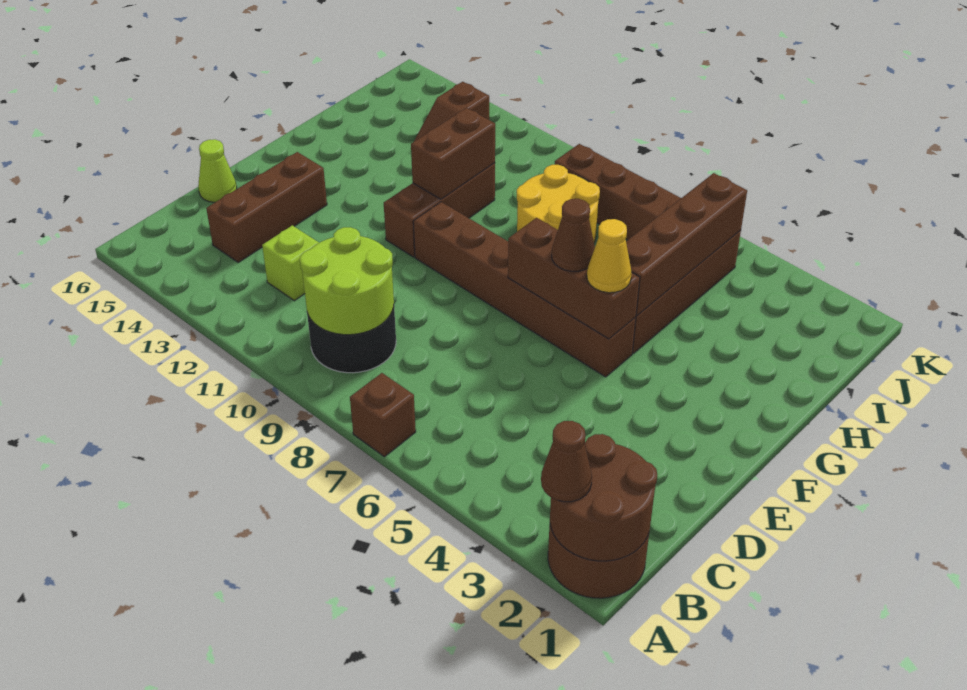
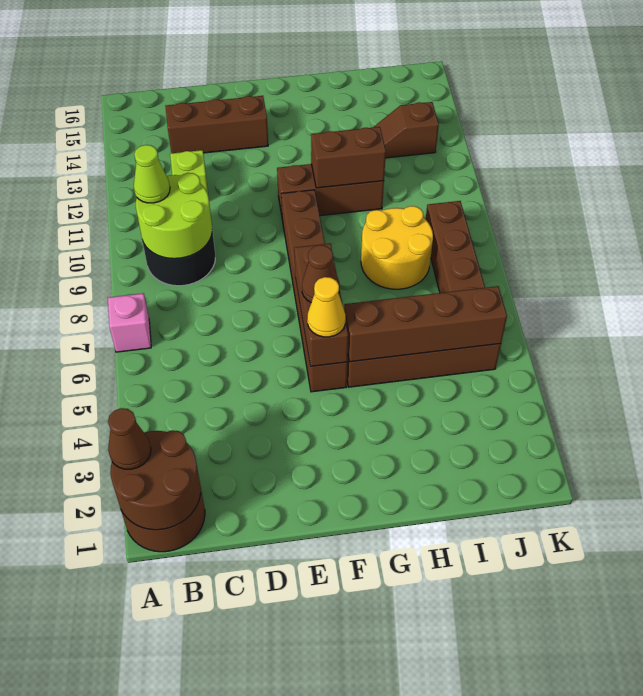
brown brick A7 level 1 -> pink brick A7 level 1
lime cone D16 level 1 -> lime cone B10 level 3

